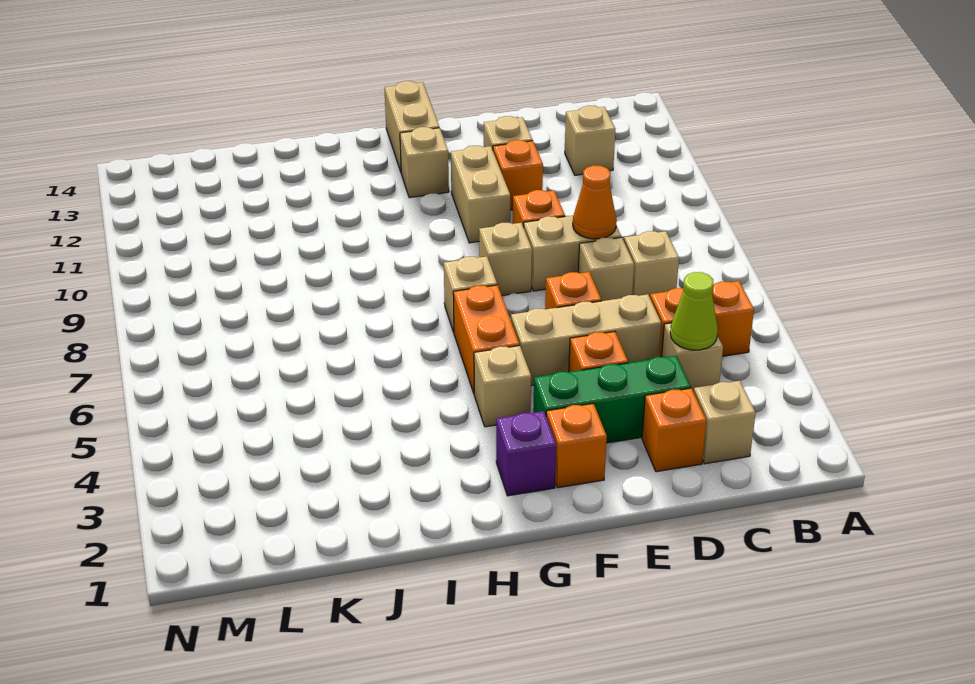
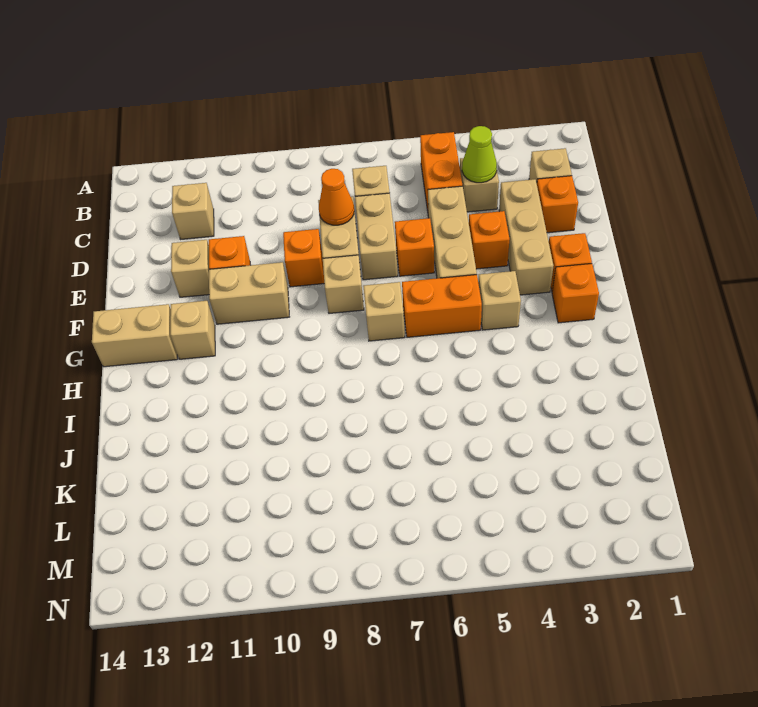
green brick D3:F3 level 1 -> tan brick D3:F3 level 1
tan brick D7 level 1 -> tan brick D7:E7 level 1
purple brick G2 level 1 -> orange brick G2 level 1

